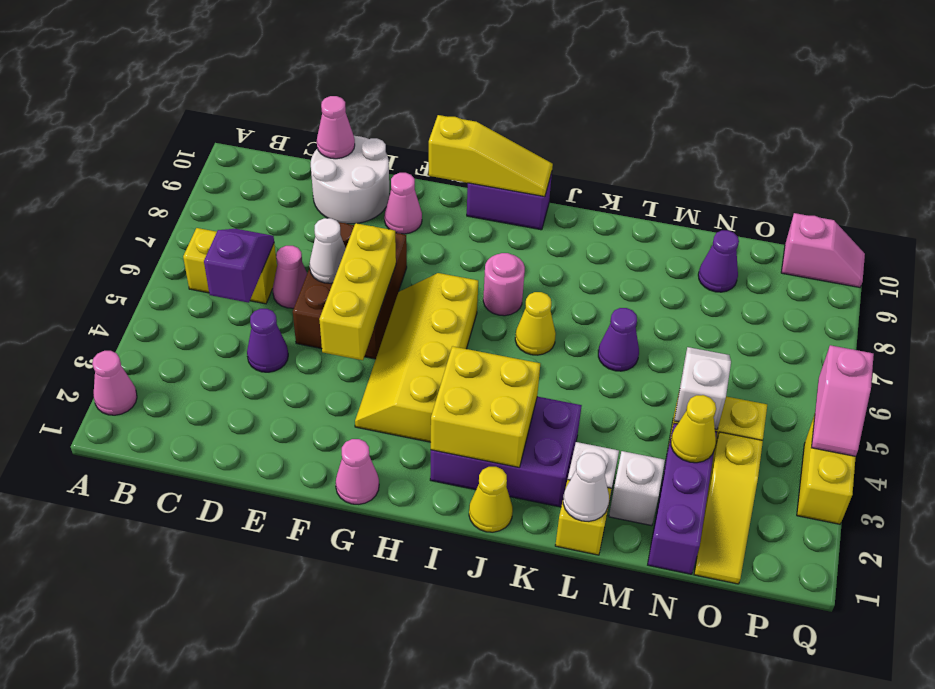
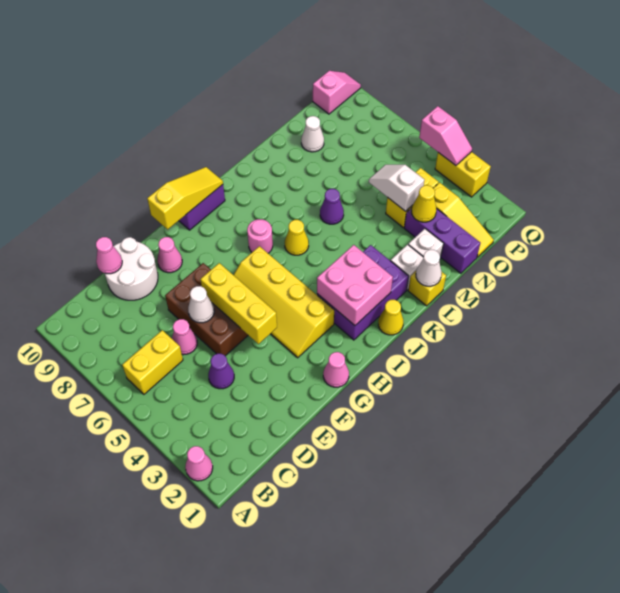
purple slope C5:C6 level 2 top 5 -> none
yellow brick I2:J3 level 2 -> pink brick I2:J3 level 2
purple cone N9 level 1 -> white cone N9 level 1

